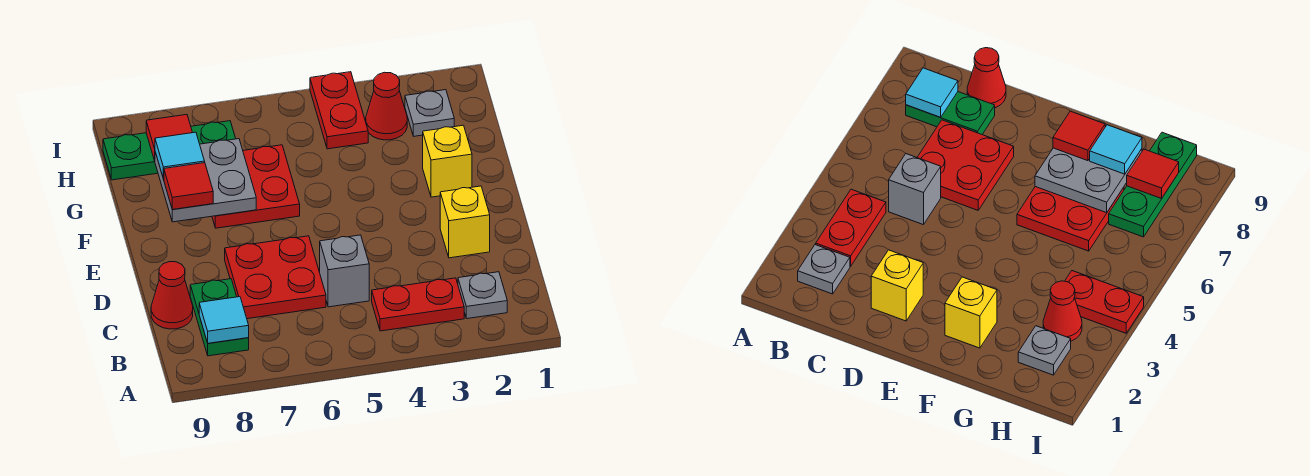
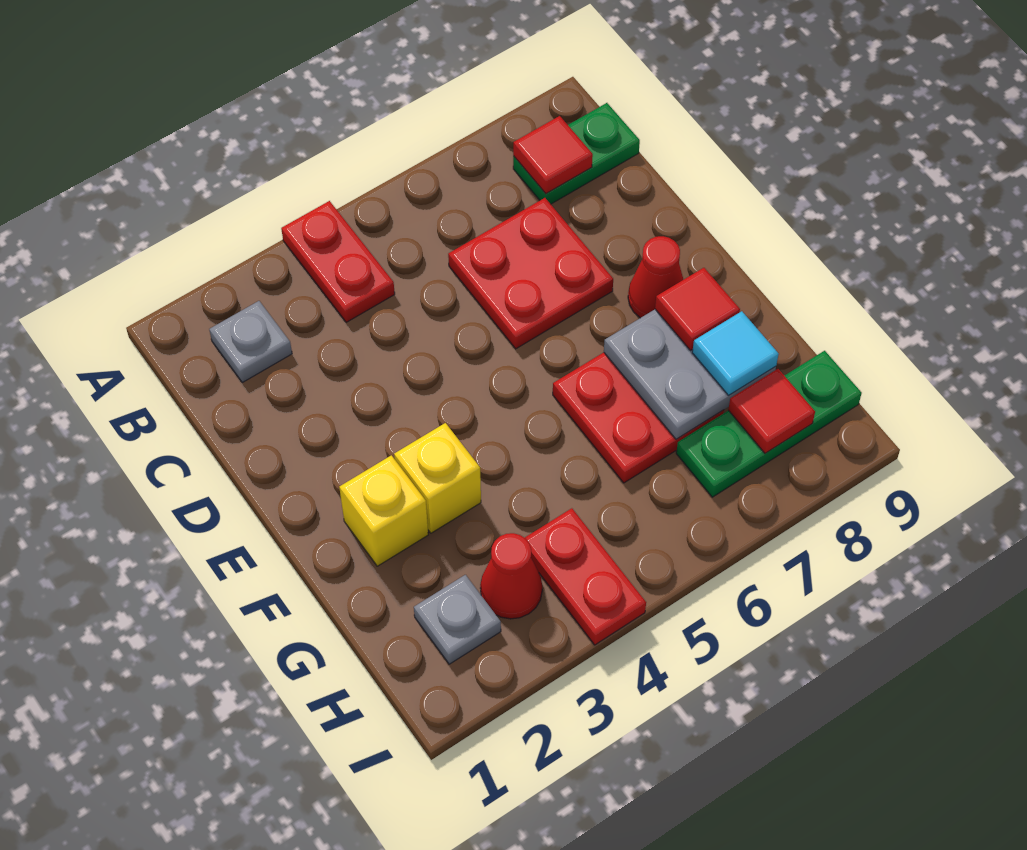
red plate B3:B4 level 1 -> red plate A4:B4 level 1
green plate B8:C8 level 1 -> green plate B8:B9 level 1
cyan tile B8 level 2 -> red tile B8 level 2
grey brick C5 level 1 -> none
red cone C9 level 1 -> red cone E8 level 1
yellow brick D2 level 1 -> yellow brick F3 level 1

